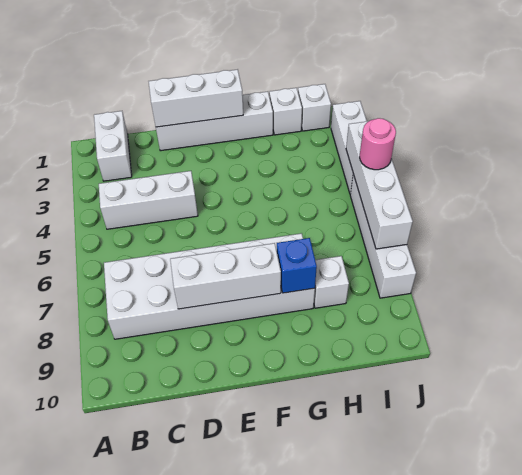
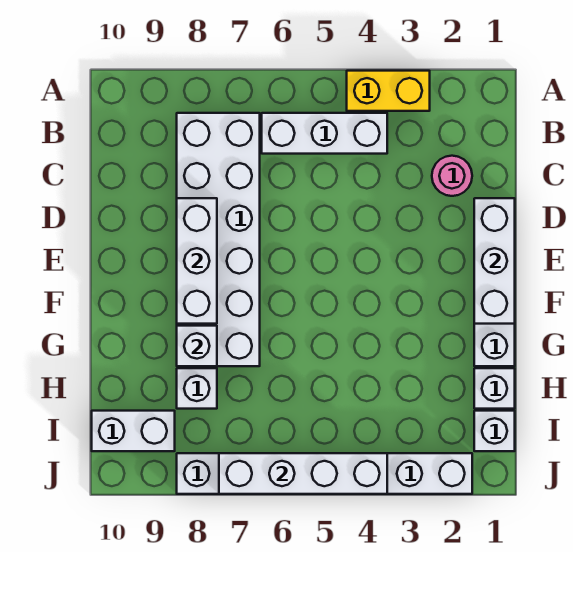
none -> yellow brick A3:A4 level 1
white brick B1:B2 level 1 -> white brick I9:I10 level 1
white brick B4:D4 level 1 -> white brick B4:B6 level 1
blue brick G8 level 2 -> white brick G8 level 2
pink round brick J5 level 3 -> pink round brick C2 level 1

